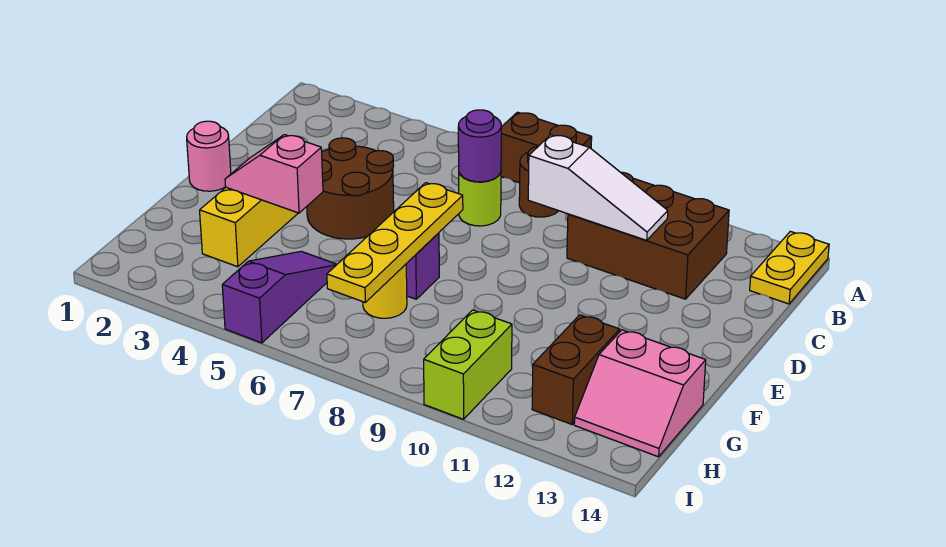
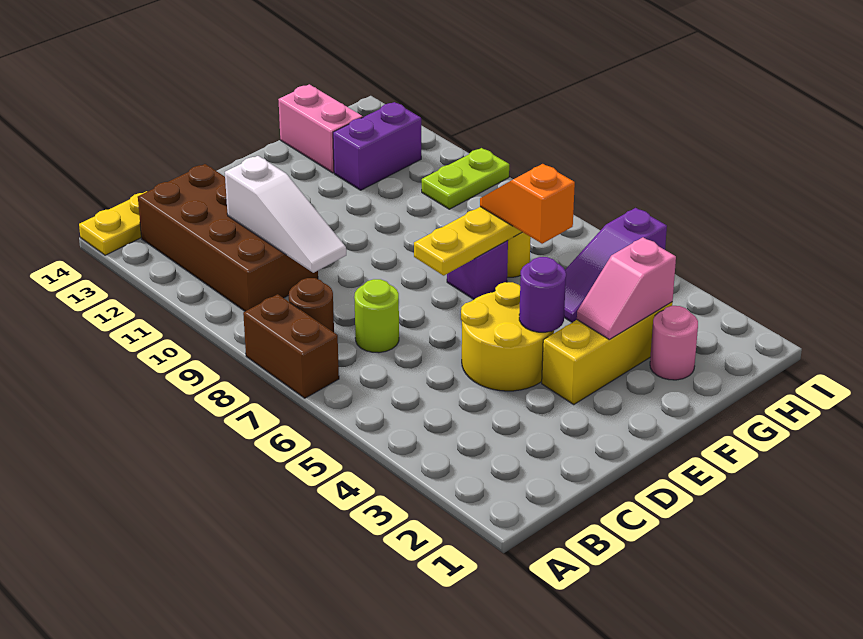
brown brick B10:C12 level 1 -> brown brick B10:C13 level 1
purple round brick C7 level 2 -> purple round brick E4 level 2
white slope C9:C11 level 2 top 9 -> white slope C9:C11 level 2 top 11
brown round brick D4:E5 level 1 -> yellow round brick D4:E5 level 1
pink round brick E1 level 1 -> pink round brick G2 level 1
pink slope F3:F4 level 2 top 4 -> pink slope F3:G3 level 2 top G
none -> orange slope G6:G7 level 3 top 6
brown brick G12:H12 level 1 -> purple brick G12:H12 level 1
lime brick H10:I10 level 1 -> lime plate H10:I10 level 1

